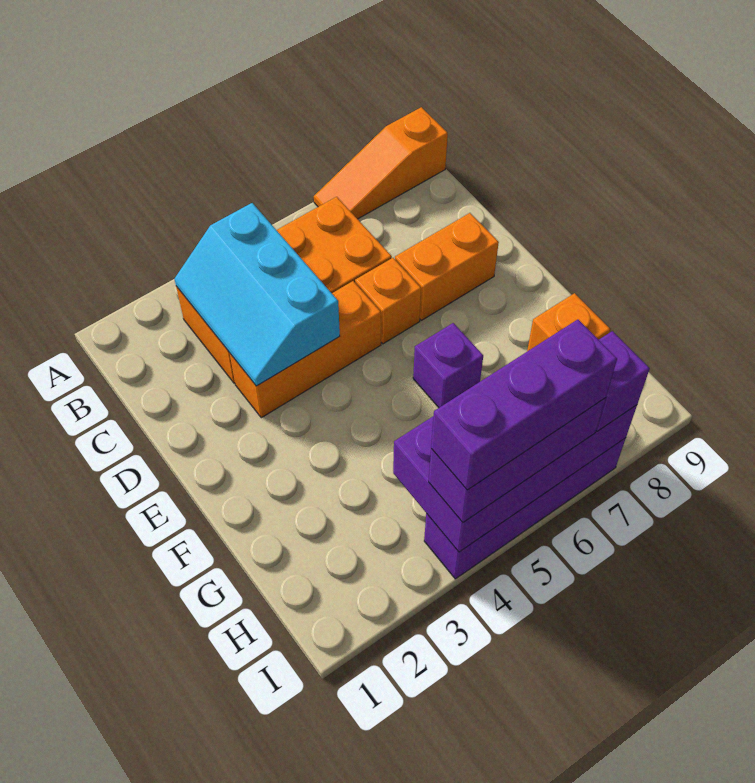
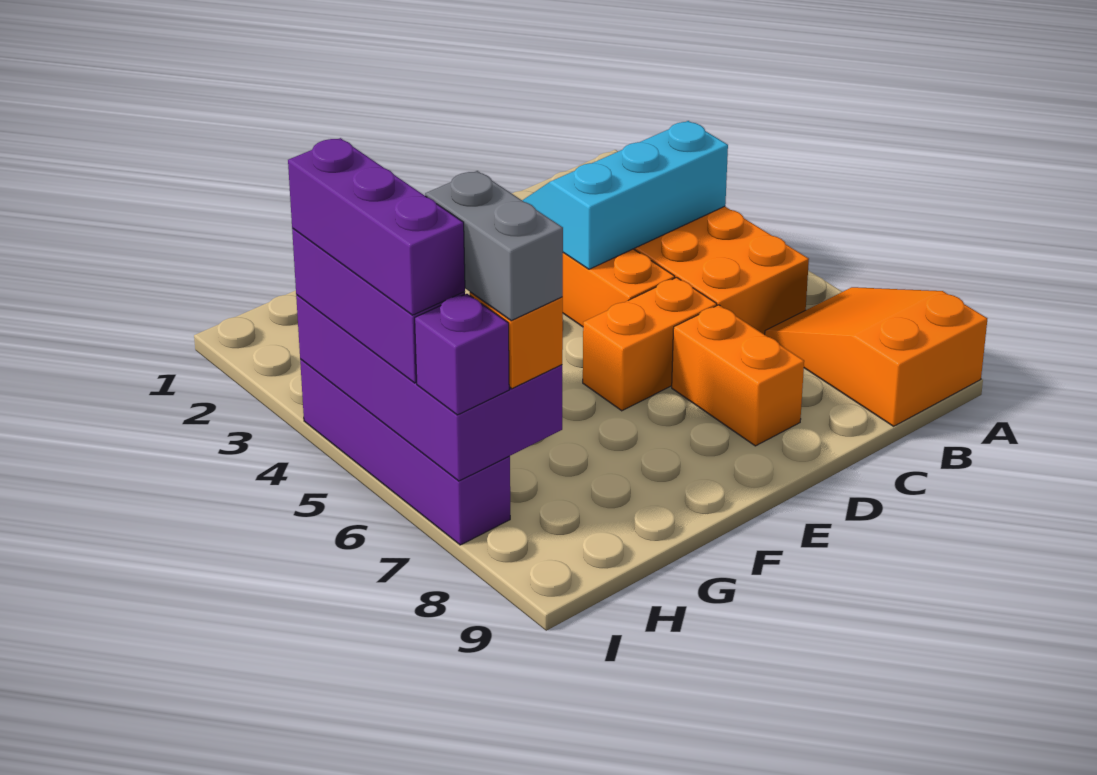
orange slope A7:A9 level 1 top 9 -> orange slope A7:B9 level 1 top 9
orange brick D6 level 1 -> orange brick D6:E6 level 1
purple brick F6 level 1 -> none
none -> grey brick H6:H7 level 4

